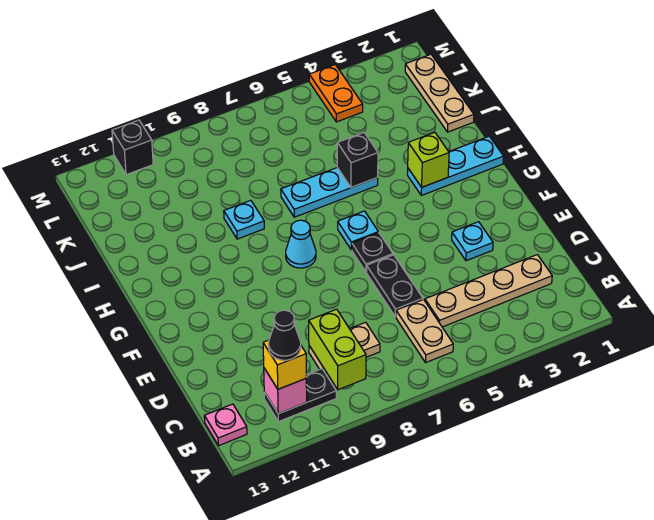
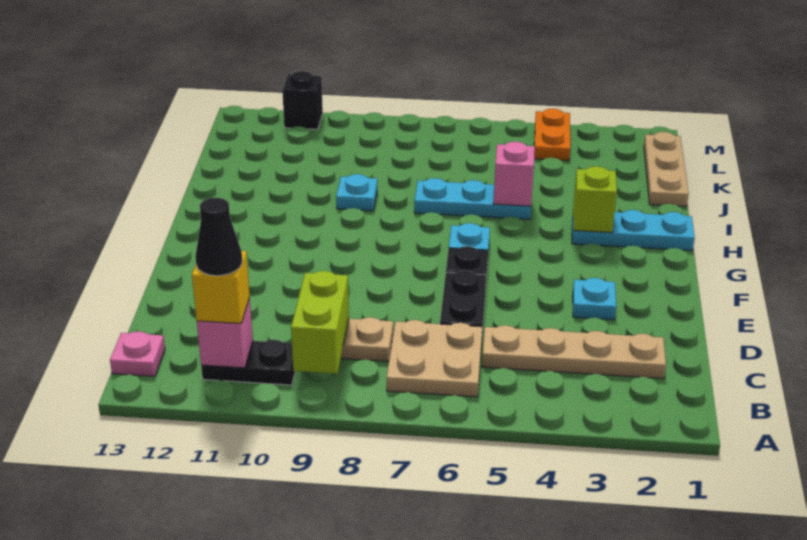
tan plate B6:C6 level 1 -> tan plate B6:C7 level 1
cyan cone G8 level 1 -> none
black brick I5 level 2 -> pink brick I5 level 2

